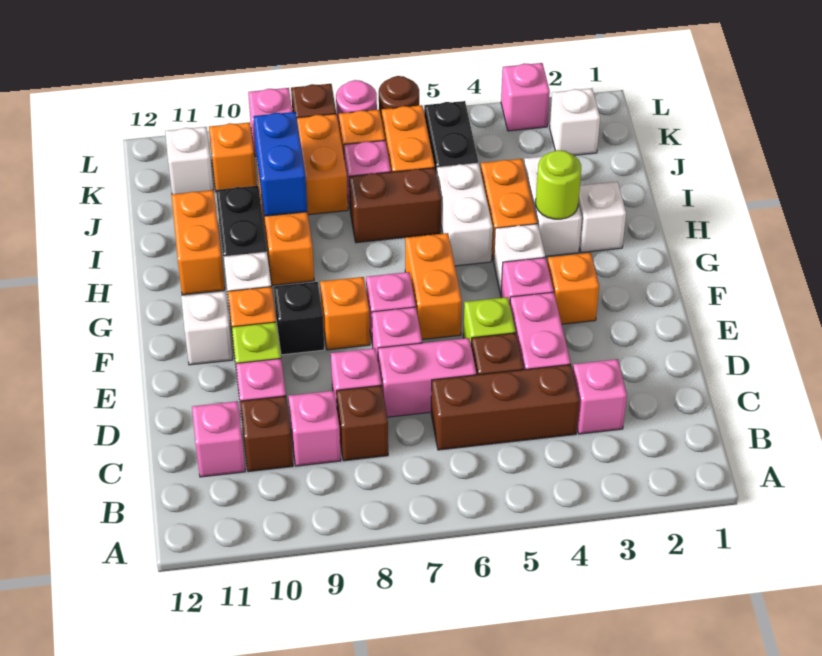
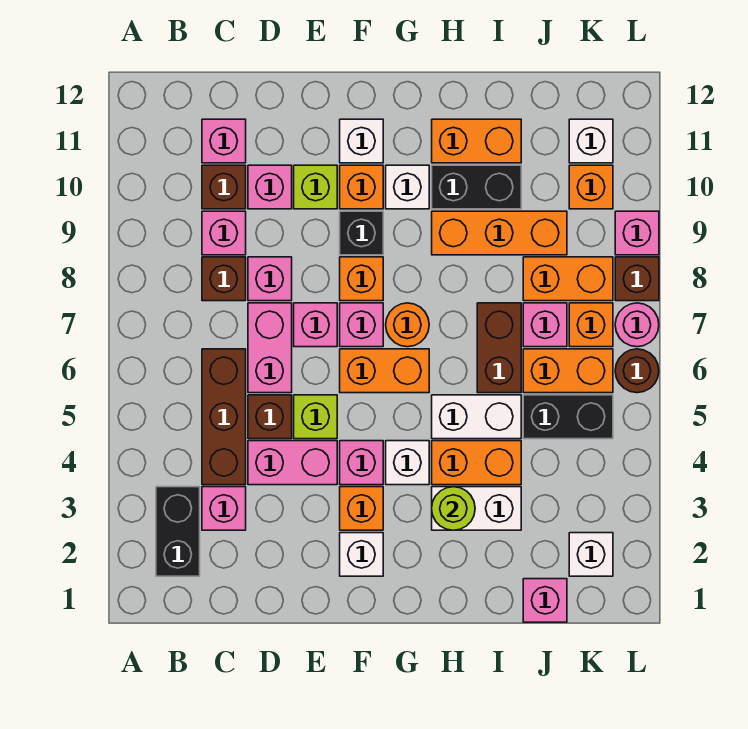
none -> black brick B2:B3 level 1
none -> orange round brick G7 level 1
white brick H2 level 1 -> white brick F2 level 1
blue brick I9:J9 level 2 -> none
pink brick L3 level 1 -> pink brick J1 level 1

